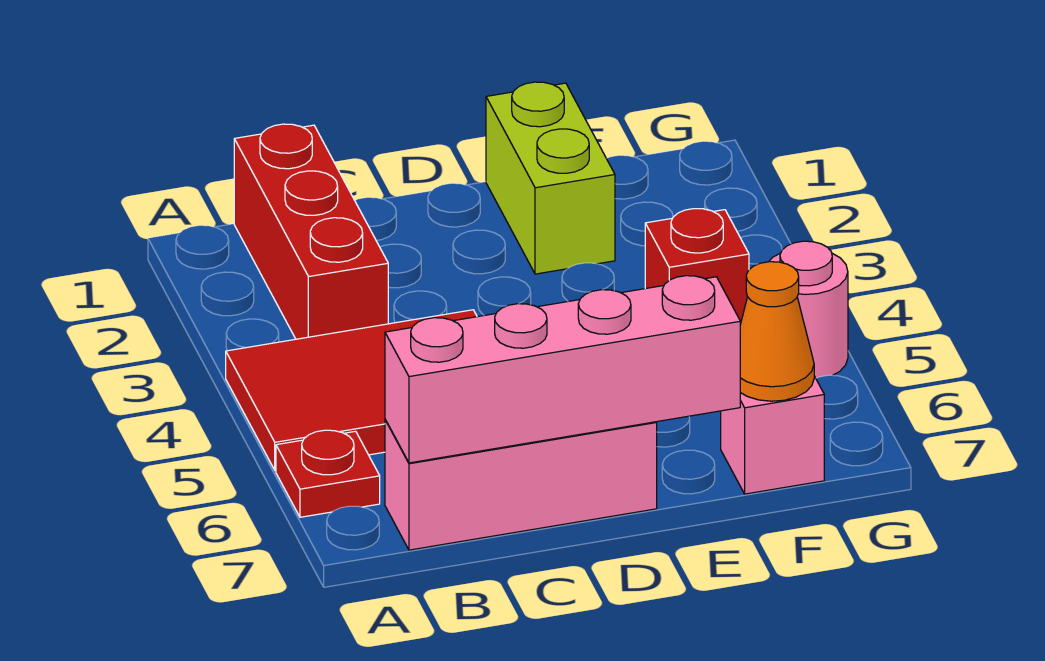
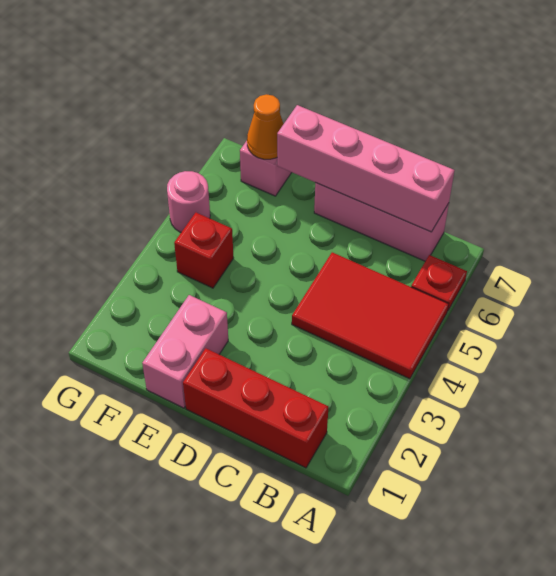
red brick B1:B3 level 1 -> red brick B1:D1 level 1
lime brick E1:E2 level 1 -> pink brick E1:E2 level 1

